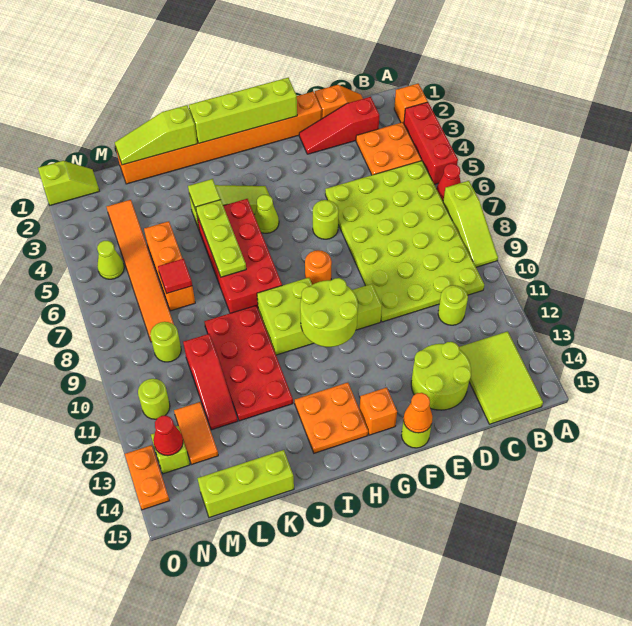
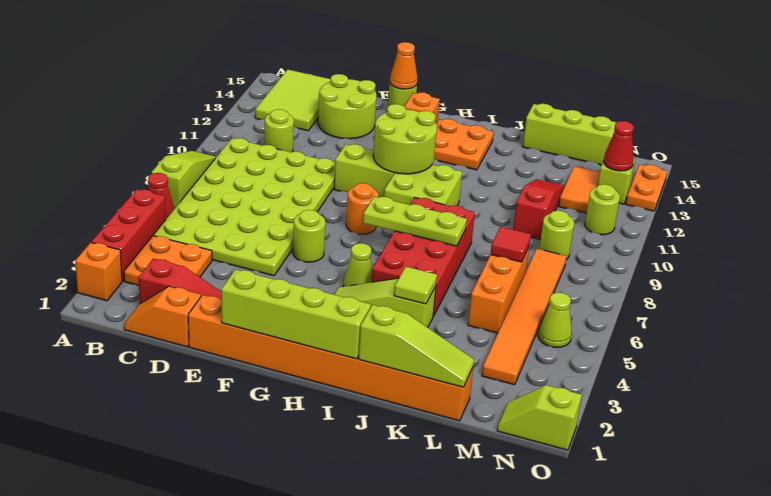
lime plate J5:J7 level 2 -> lime plate H7:J7 level 2
red plate J9:K12 level 1 -> none

